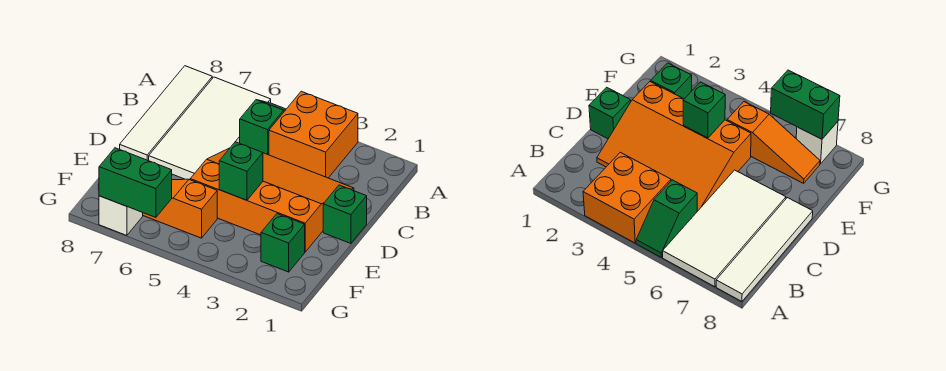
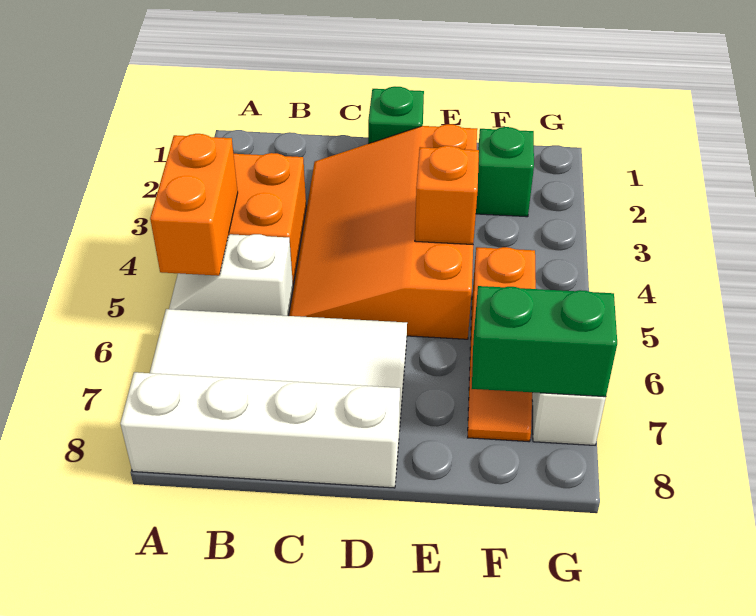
none -> orange brick A4:A5 level 2
green slope A5:B5 level 1 top B -> white slope A5:B5 level 1 top B
white tile A8:D8 level 1 -> white brick A8:D8 level 1
green brick E4 level 2 -> orange brick E4 level 2
green brick G6:G7 level 2 -> green brick F7:G7 level 2

